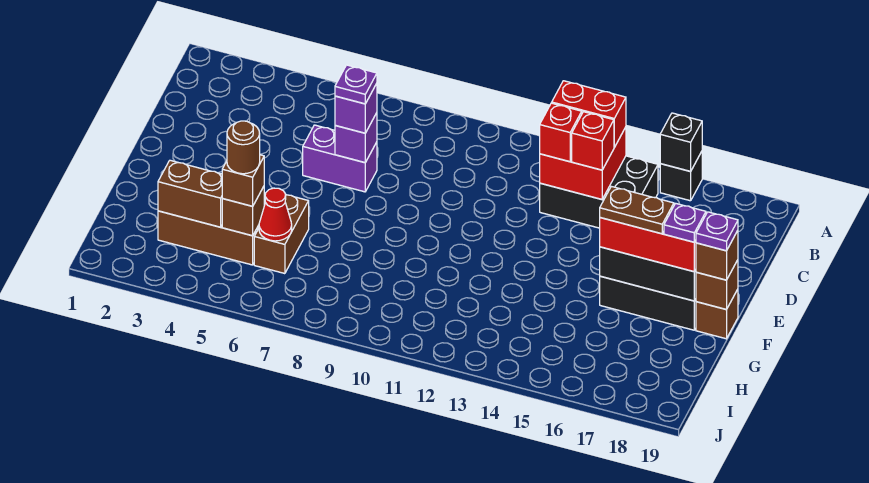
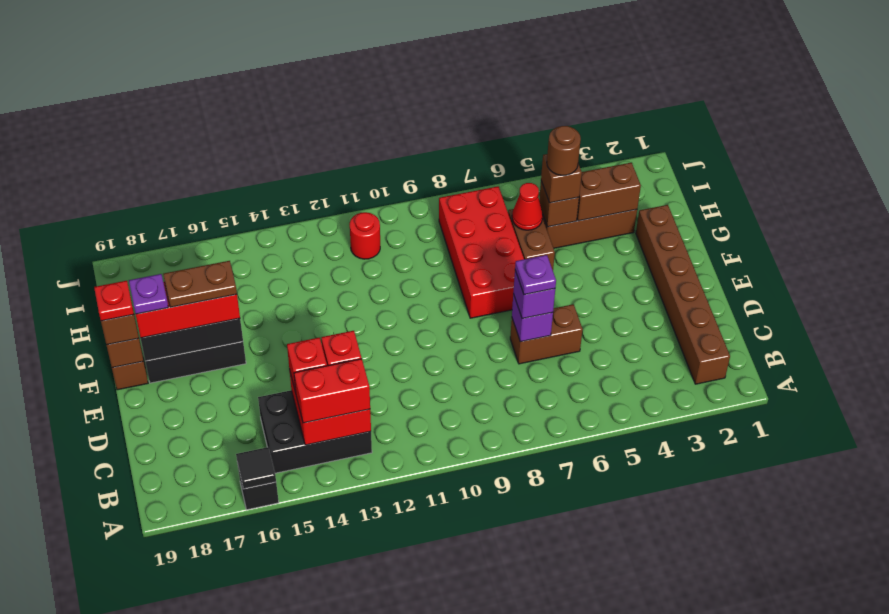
black brick A16 level 2 -> black tile A16 level 2
none -> brown brick B2:G2 level 1
purple brick D6:D7 level 1 -> brown brick D6:D7 level 1
none -> red brick F7:I8 level 1
purple plate F19 level 4 -> red plate F19 level 4
none -> red round brick I11 level 1

